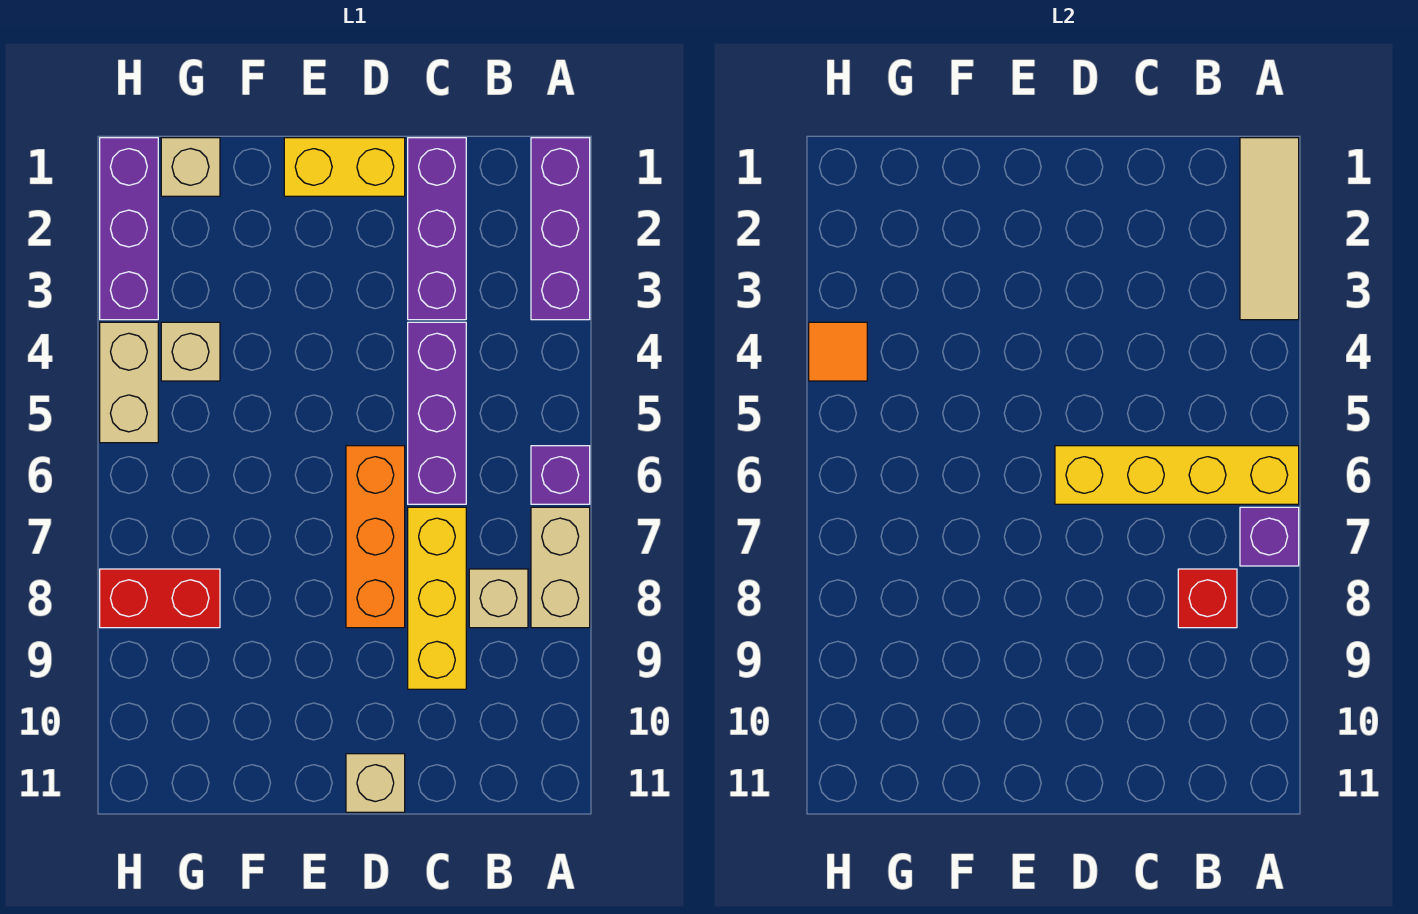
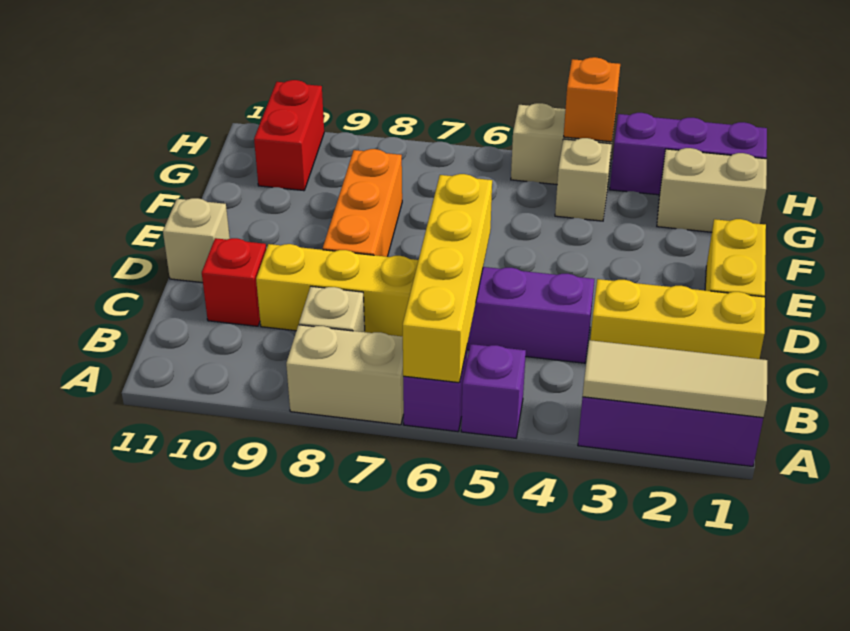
purple brick A7 level 2 -> purple brick A5 level 1
red brick B8 level 2 -> red brick C10 level 1
purple brick C1:C3 level 1 -> yellow brick C1:C3 level 1
orange brick D6:D8 level 1 -> orange brick D8:F8 level 1
tan brick G1 level 1 -> tan brick G1:G2 level 1
red brick G8:H8 level 1 -> red brick G10:H10 level 1
orange tile H4 level 2 -> orange brick H4 level 2

